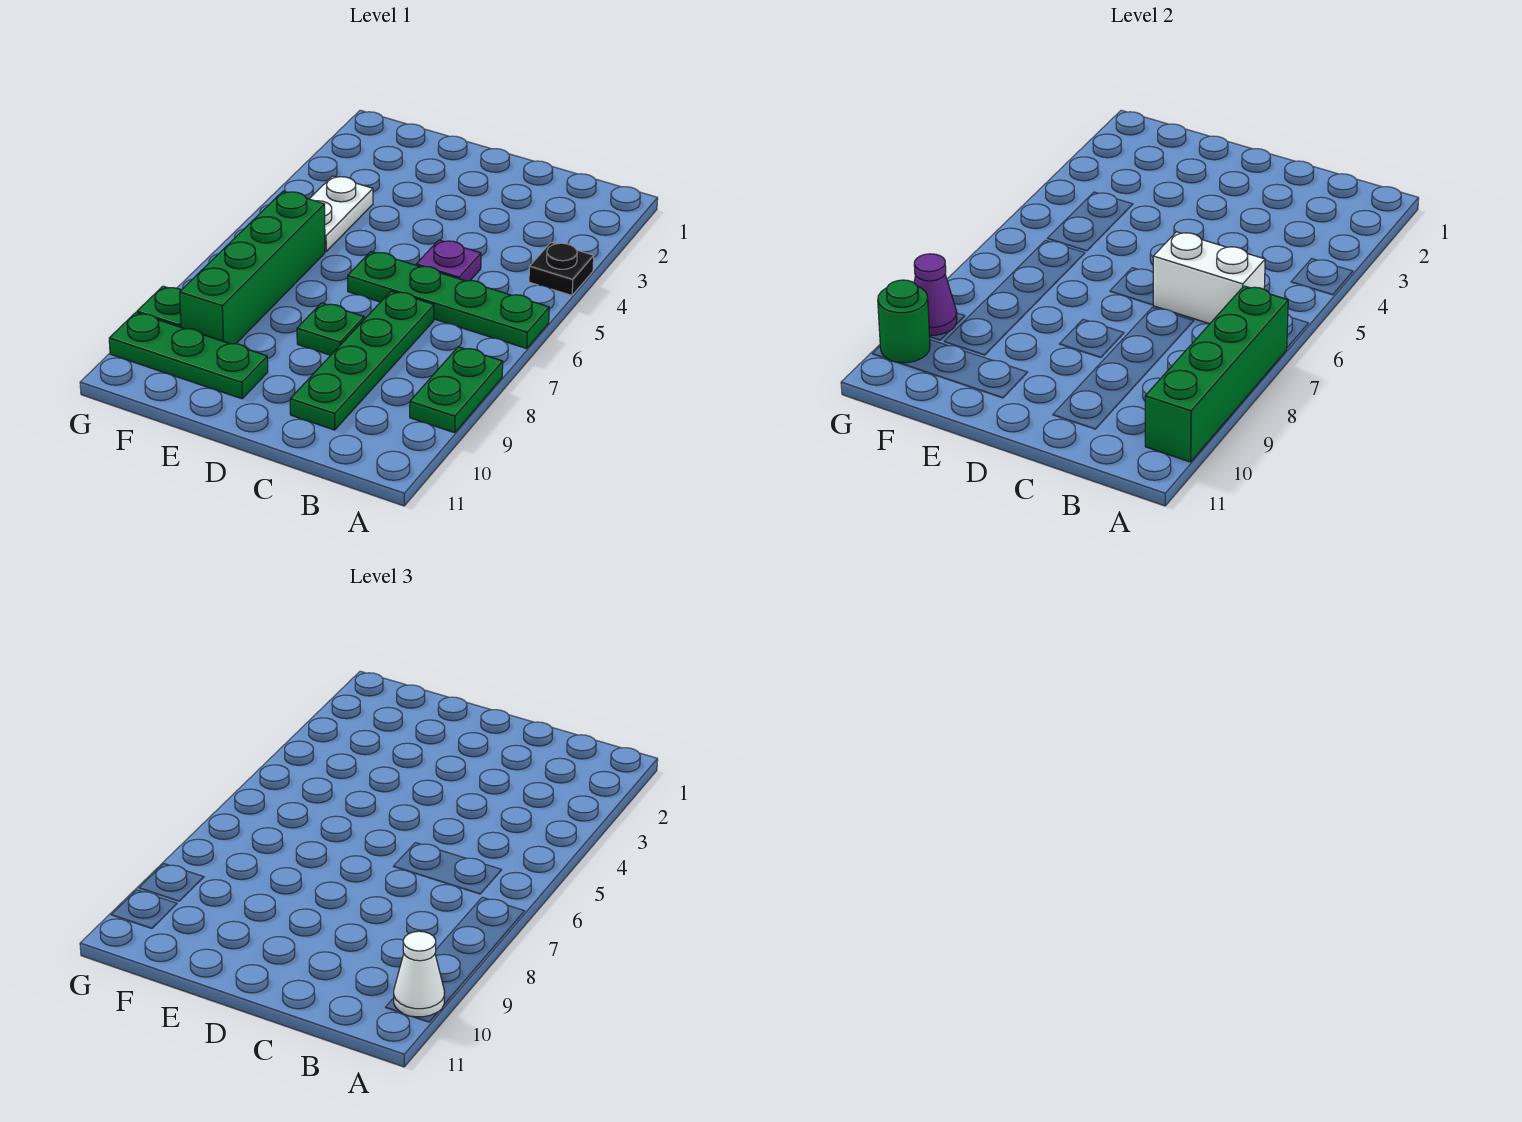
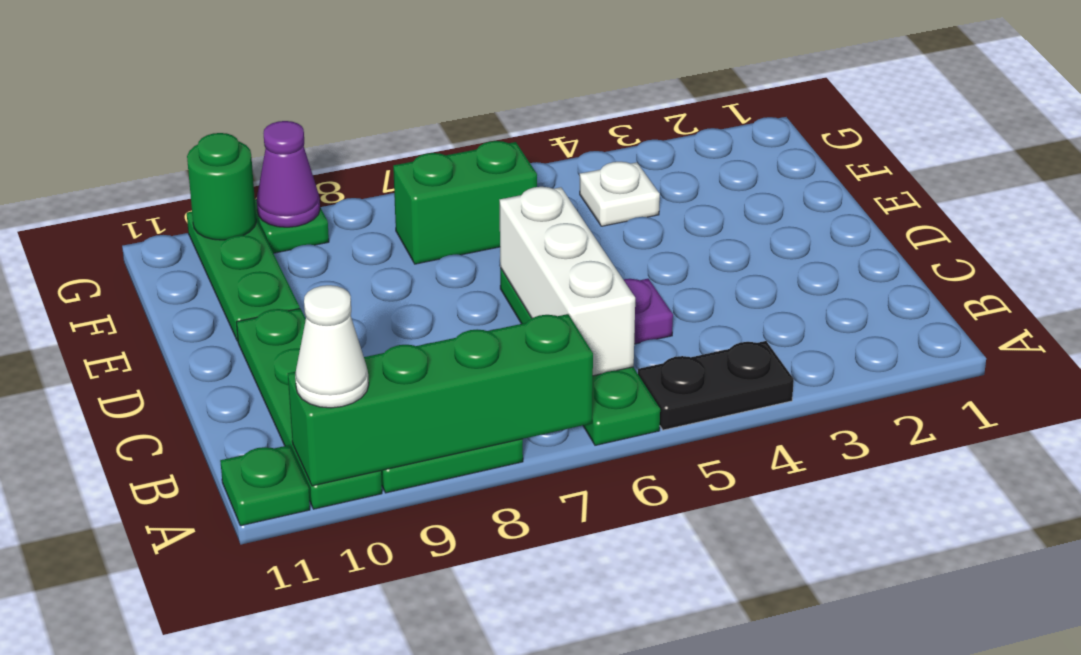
black plate A4 level 1 -> black plate A4:A5 level 1
white brick B6:C6 level 2 -> white brick B6:D6 level 2
green plate C7:C10 level 1 -> green plate A10:D10 level 1
green plate D8 level 1 -> green plate A11 level 1
white plate F4:F5 level 1 -> white plate F4 level 1
green brick F6:F9 level 1 -> green brick F6:F7 level 1

